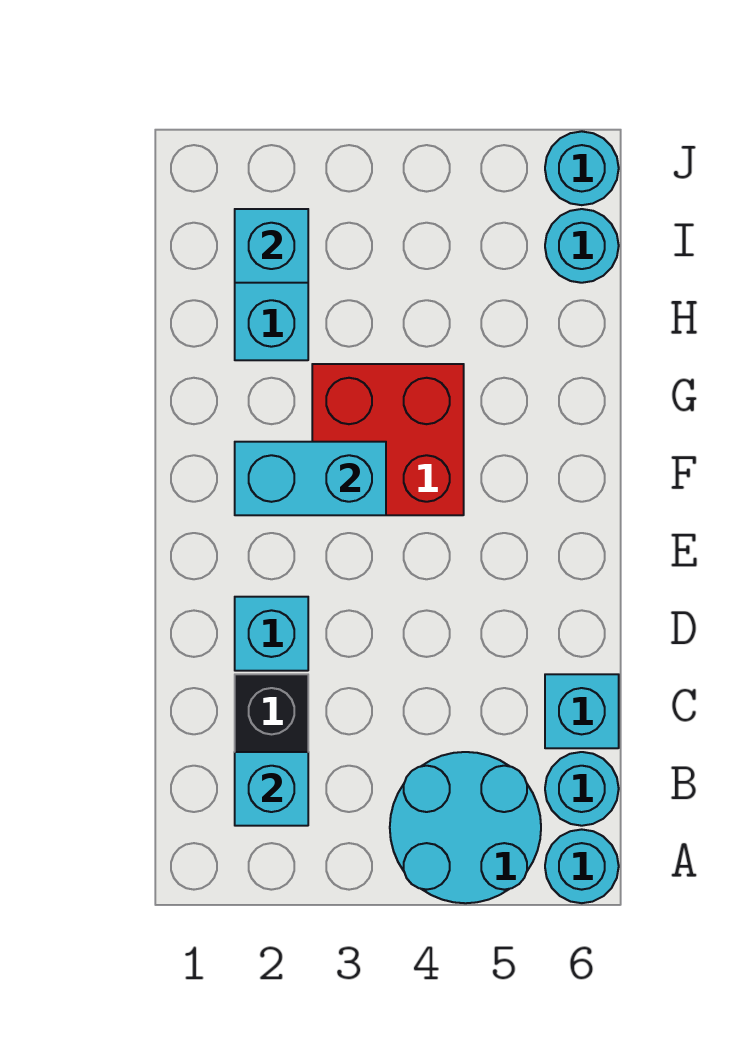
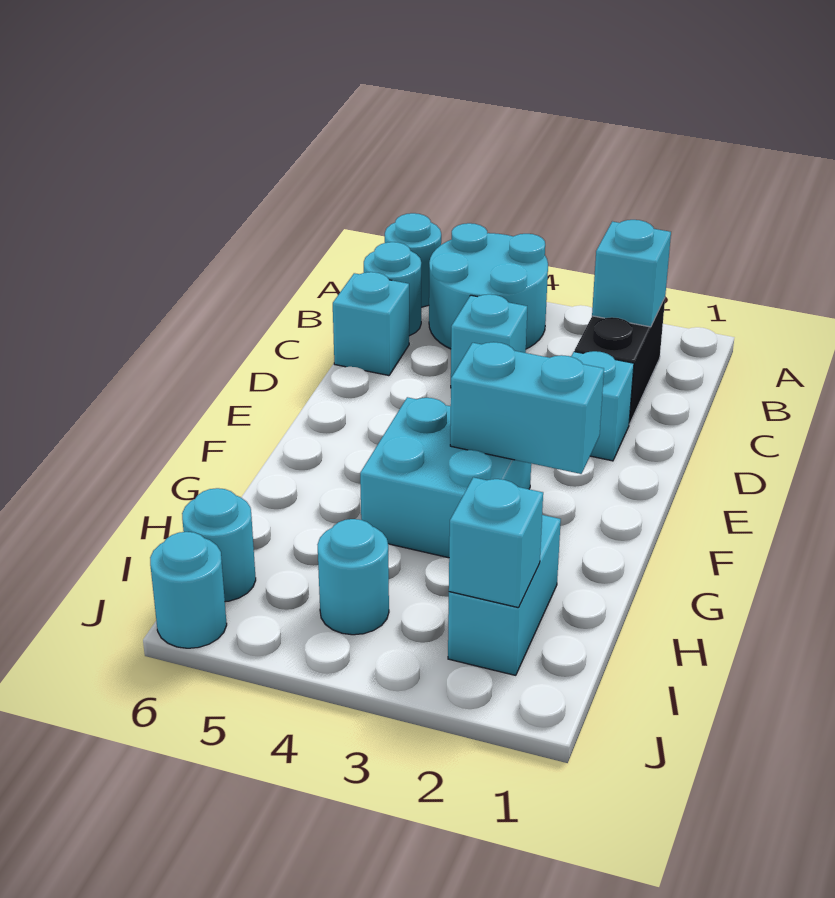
none -> cyan brick C4 level 1
red brick F3:G4 level 1 -> cyan brick F3:G4 level 1
none -> cyan round brick I4 level 1

